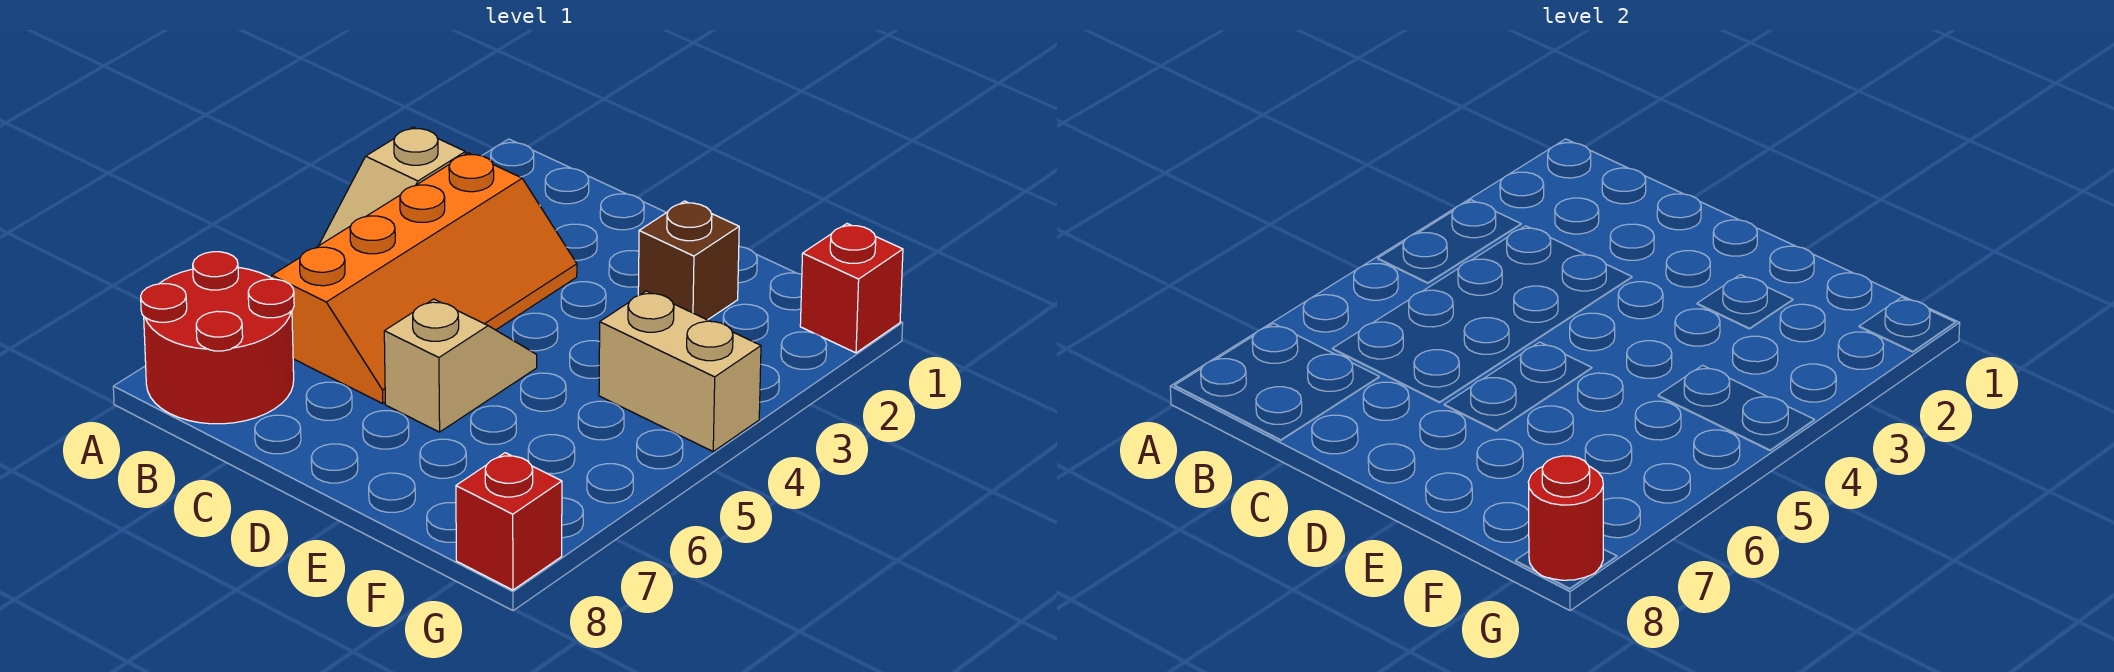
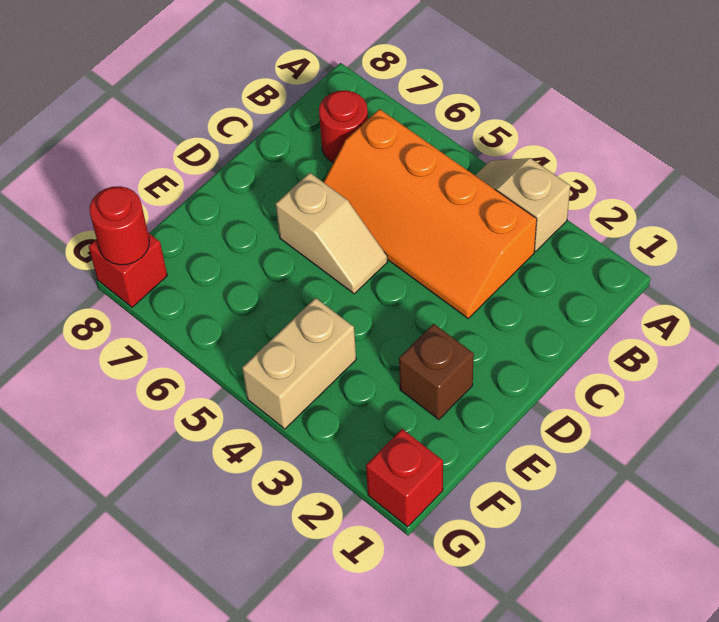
red round brick A7:B8 level 1 -> red round brick B7 level 1

